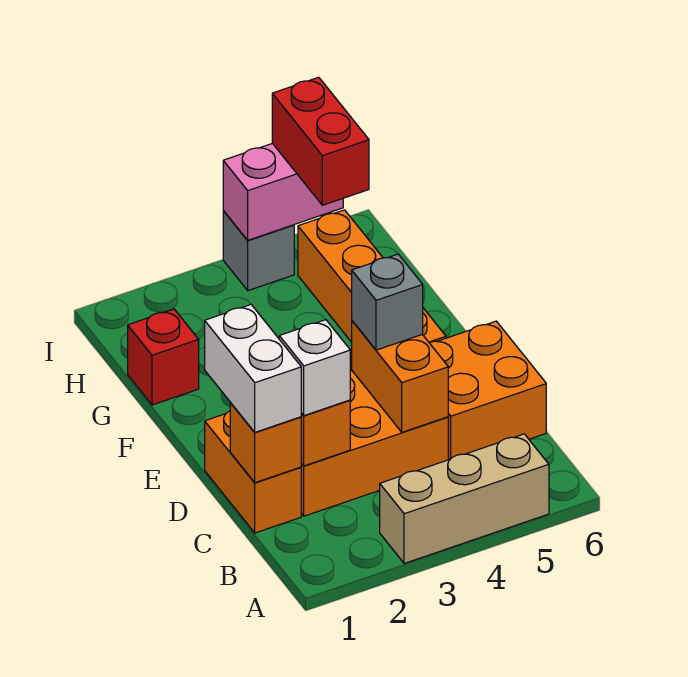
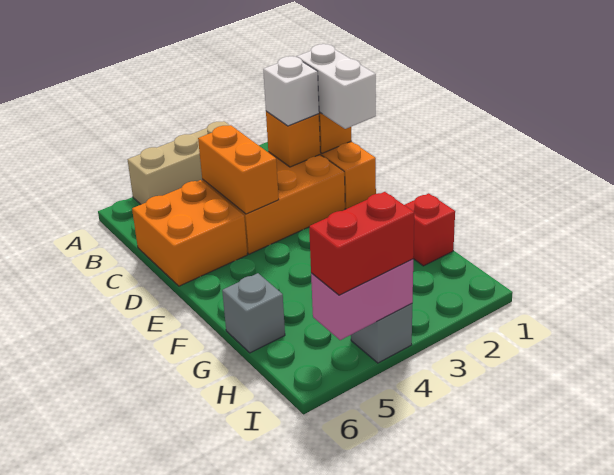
grey brick D4 level 3 -> grey brick G6 level 1
orange brick E5:H5 level 1 -> none
red brick H5:I5 level 3 -> red brick I4:I5 level 3

